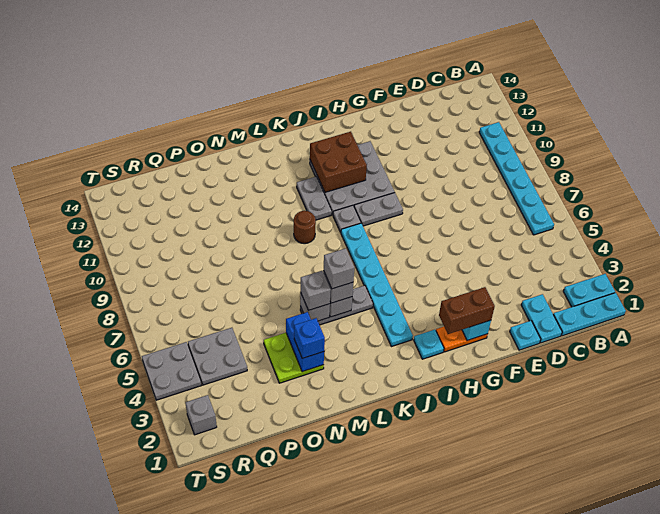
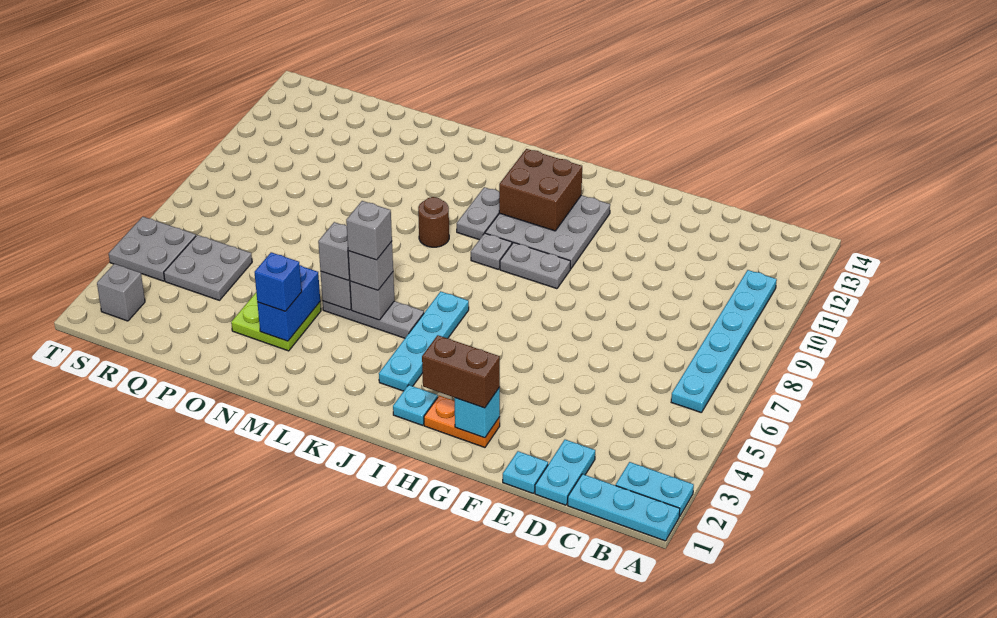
cyan plate J3:J8 level 1 -> cyan plate J3:J6 level 1

